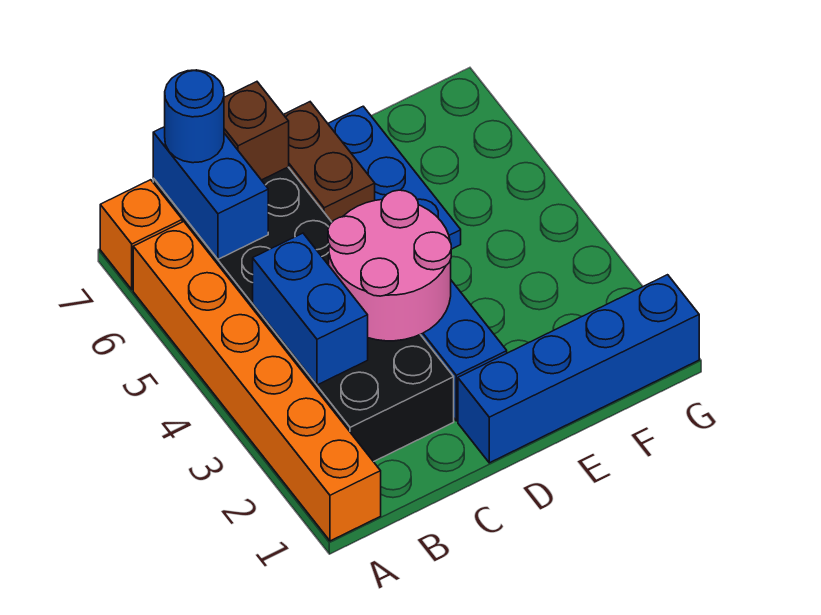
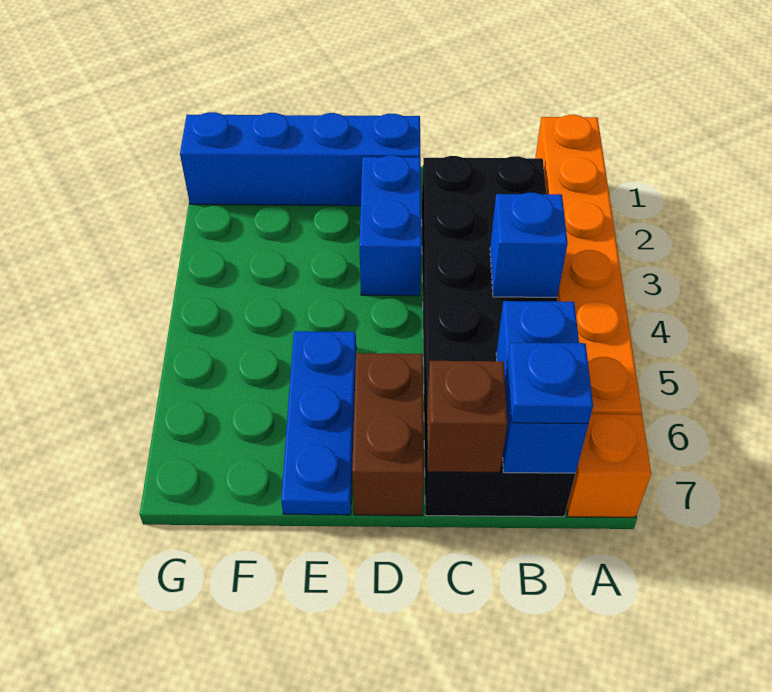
blue brick B3:B4 level 2 -> blue brick B4 level 2
blue round brick B7 level 3 -> blue plate B7 level 3
pink round brick C3:D4 level 2 -> none

